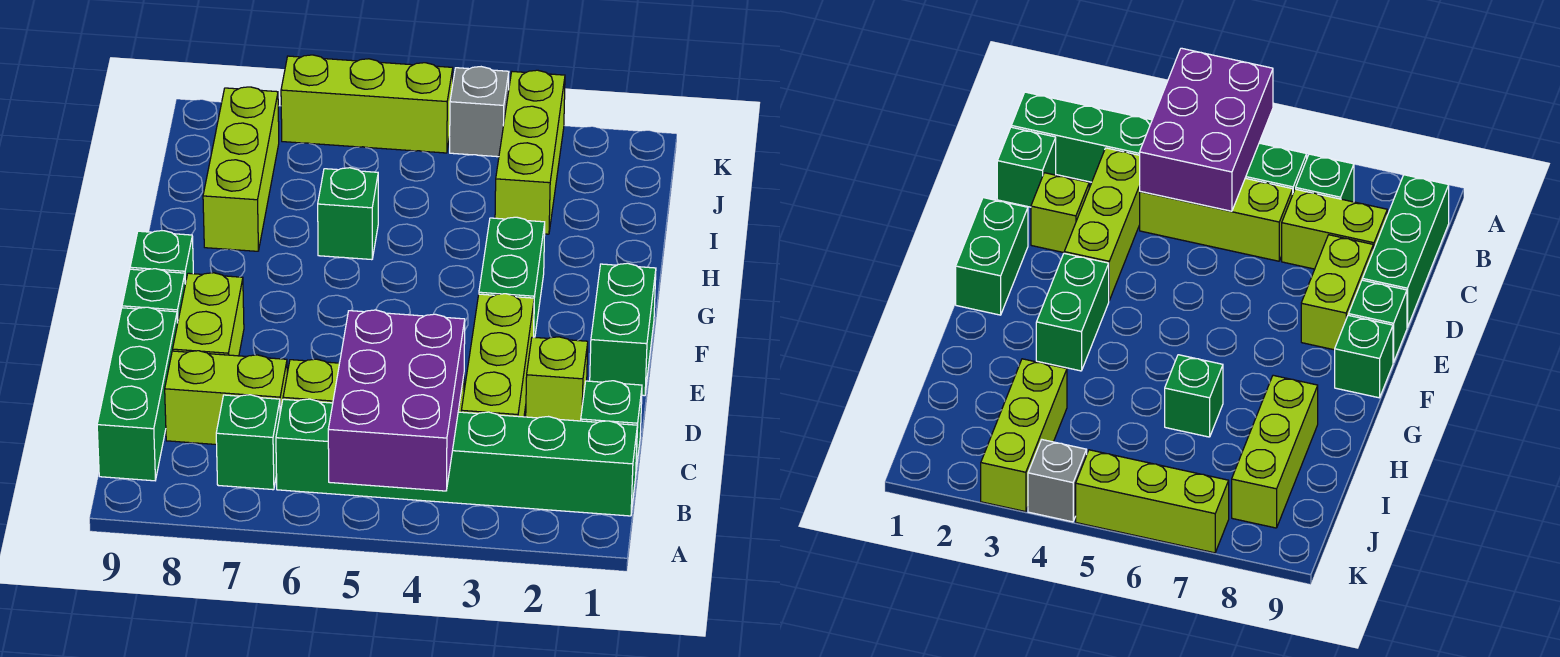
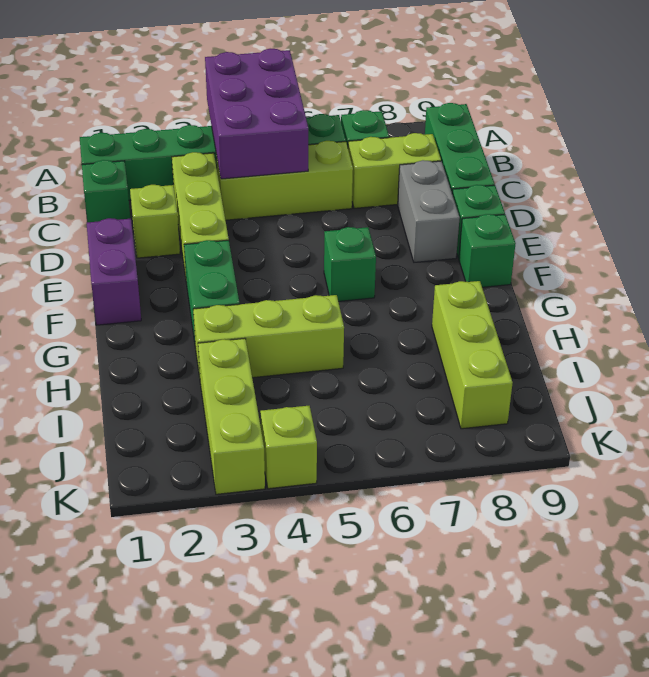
lime brick D8:E8 level 1 -> grey brick D8:E8 level 1
green brick E1:F1 level 1 -> purple brick E1:F1 level 1
green brick H6 level 1 -> green brick F6 level 1
grey brick K4 level 1 -> lime brick K4 level 1
lime brick K5:K7 level 1 -> lime brick H3:H5 level 1

